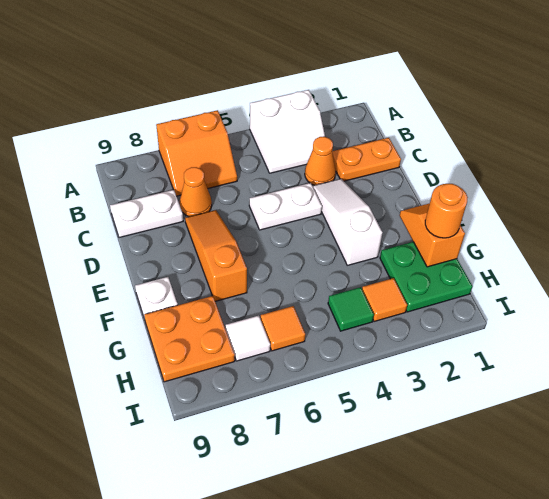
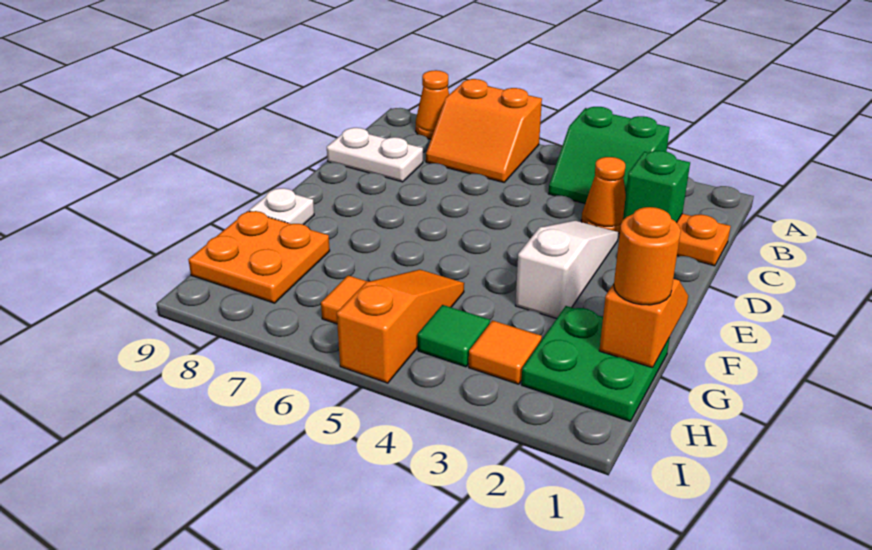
white slope A3:B4 level 1 top A -> green slope A3:B4 level 1 top A
none -> green brick C2 level 2
orange cone C7 level 1 -> orange cone A8 level 1
white plate D4:D5 level 1 -> none
orange slope D7:F7 level 1 top F -> orange slope G5:I5 level 1 top I
white tile H7 level 1 -> none

